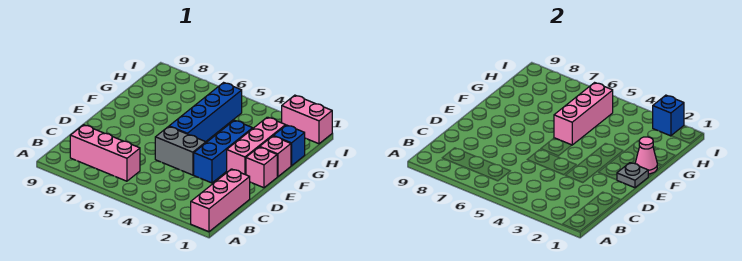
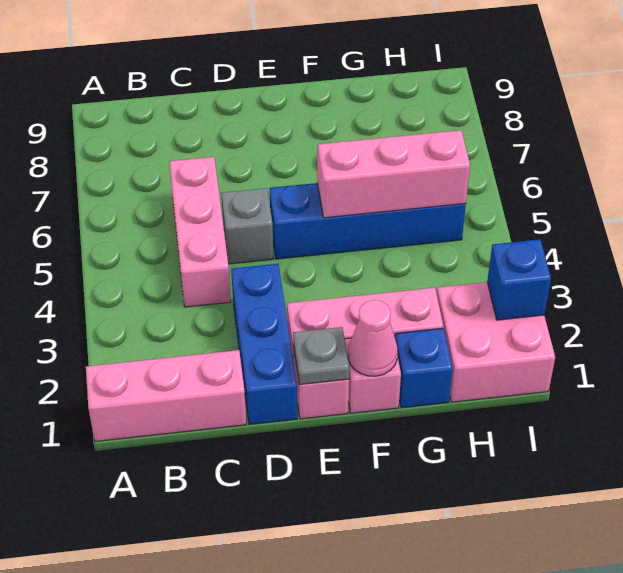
pink brick B6:B8 level 1 -> pink brick C4:C6 level 1
blue brick D3:F3 level 1 -> blue brick D1:D3 level 1
grey brick D4:D5 level 1 -> grey brick D5 level 1
pink brick I1:I2 level 1 -> pink brick H1:I2 level 1

